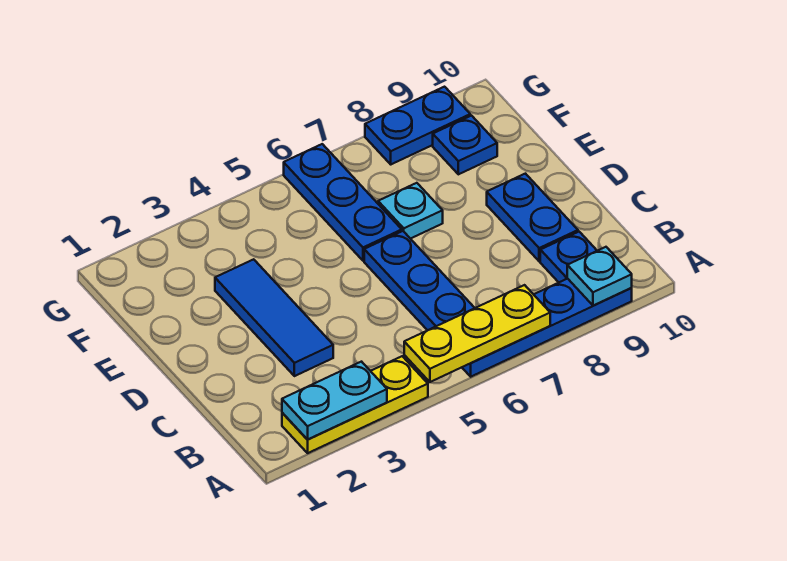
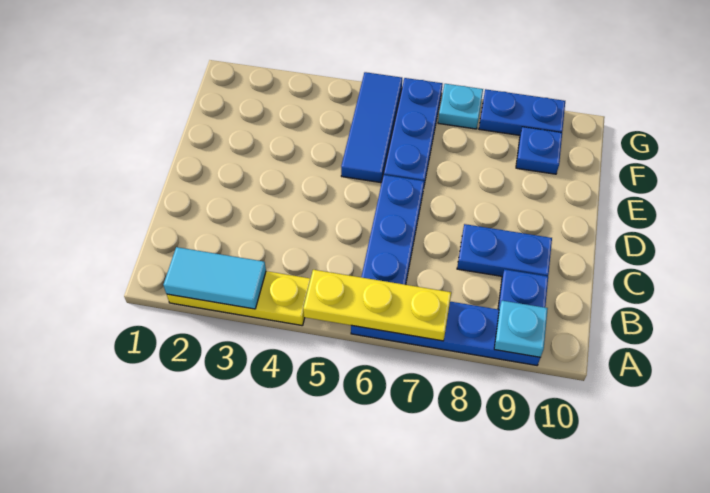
cyan plate A2:A3 level 2 -> cyan tile A2:A3 level 2
blue tile C3:E3 level 1 -> blue tile E5:G5 level 1
blue plate C9:D9 level 1 -> blue plate C8:C9 level 1
cyan plate E7 level 1 -> cyan plate G7 level 1

